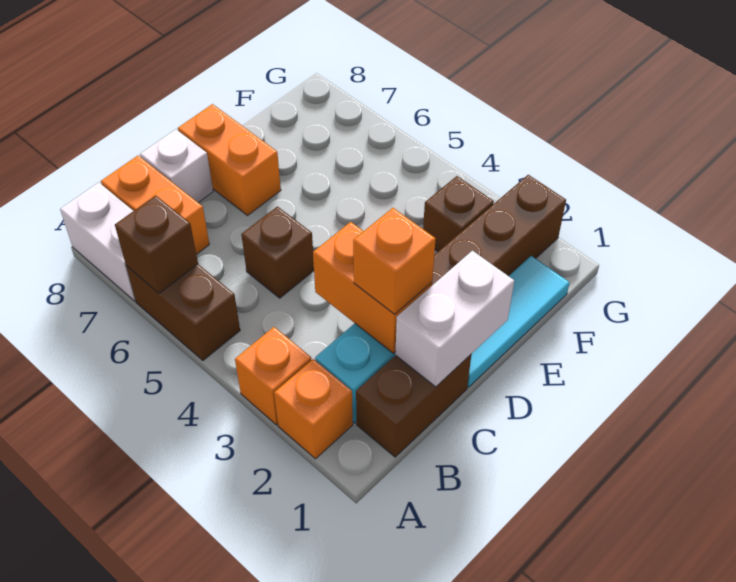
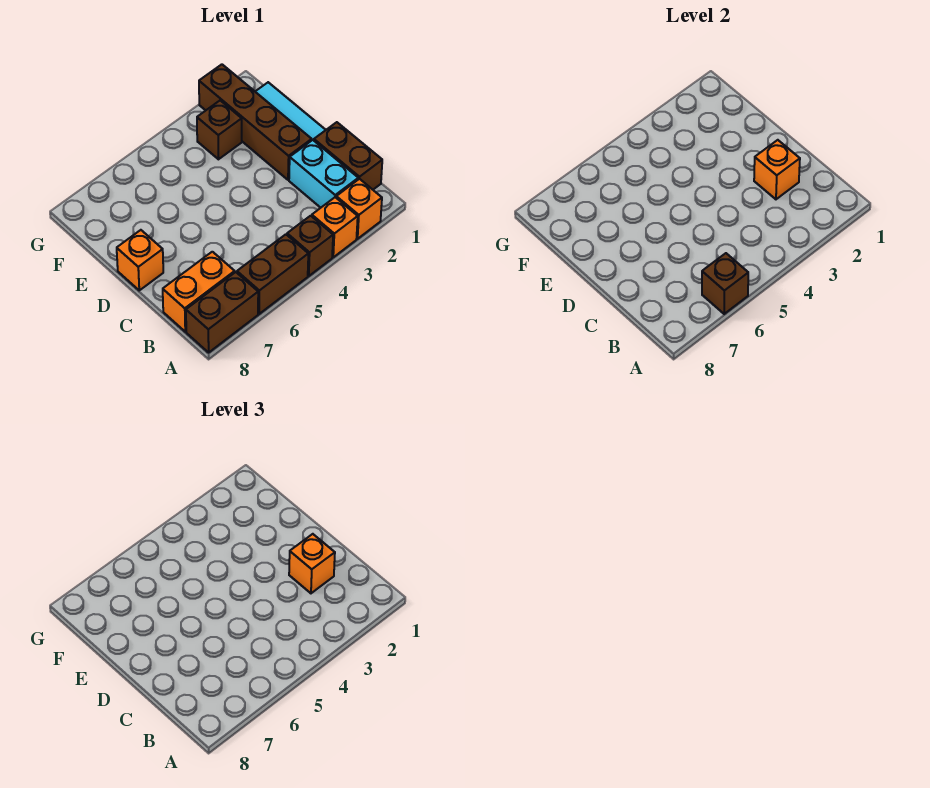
white brick A7:A8 level 1 -> brown brick A7:A8 level 1
white brick C1:D1 level 2 -> none
orange brick C2:C3 level 2 -> orange brick C2 level 2
brown brick C5 level 1 -> brown brick A4 level 1
white brick C8 level 1 -> none
orange brick D7:D8 level 1 -> orange brick D8 level 1

